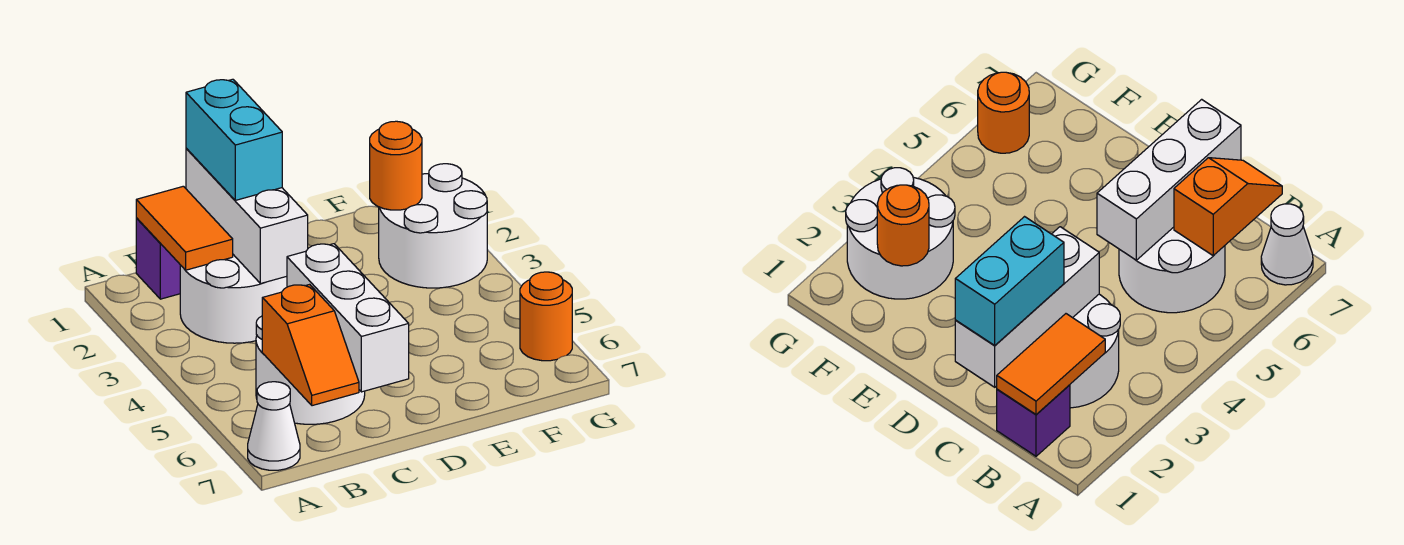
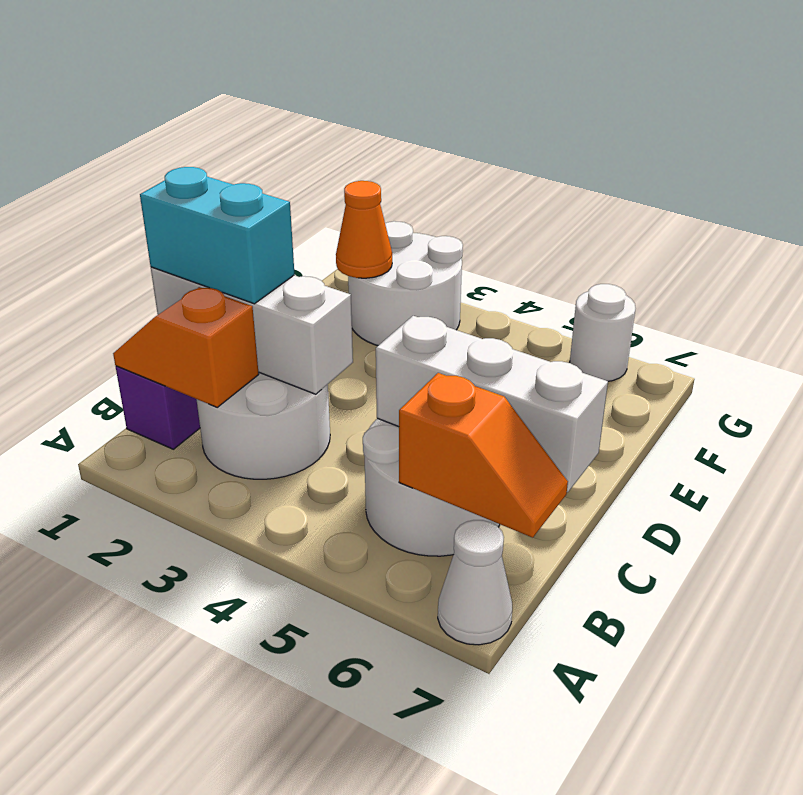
orange tile B1:B2 level 2 -> orange slope B1:B2 level 2 top 2
orange round brick F2 level 2 -> orange cone F2 level 2
orange round brick G6 level 1 -> white round brick G6 level 1

